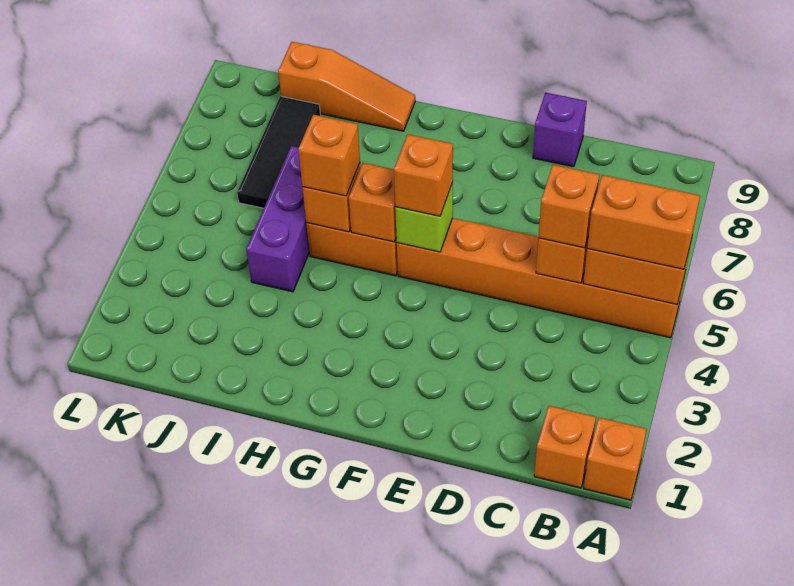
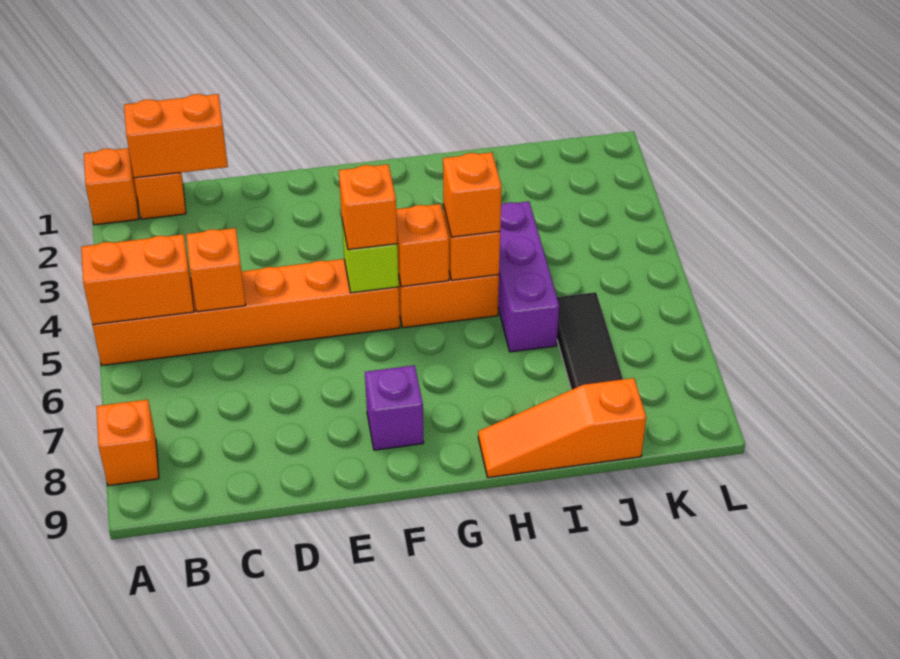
orange brick A5:B5 level 3 -> orange brick B1:C1 level 2
orange brick C5 level 3 -> orange brick A8 level 1
purple brick D9 level 1 -> purple brick F8 level 1

